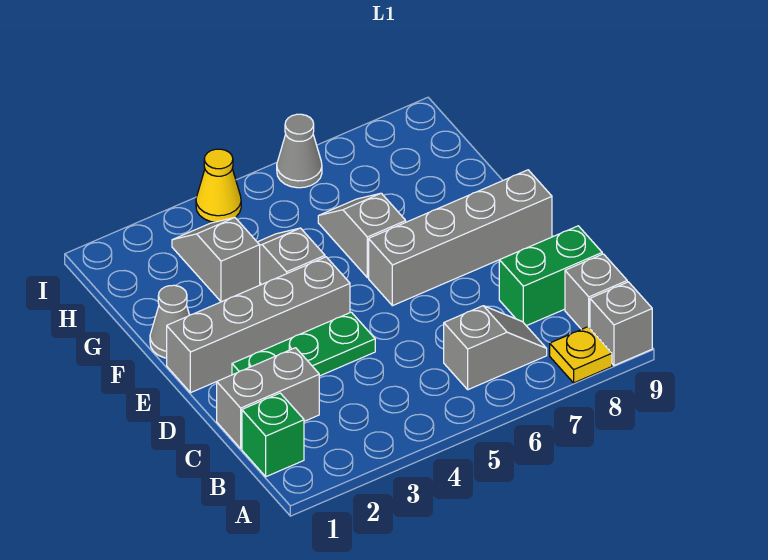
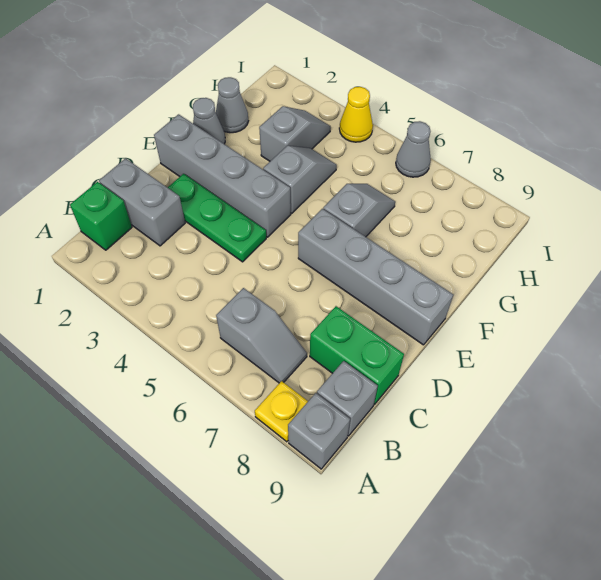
none -> grey cone G1 level 1

